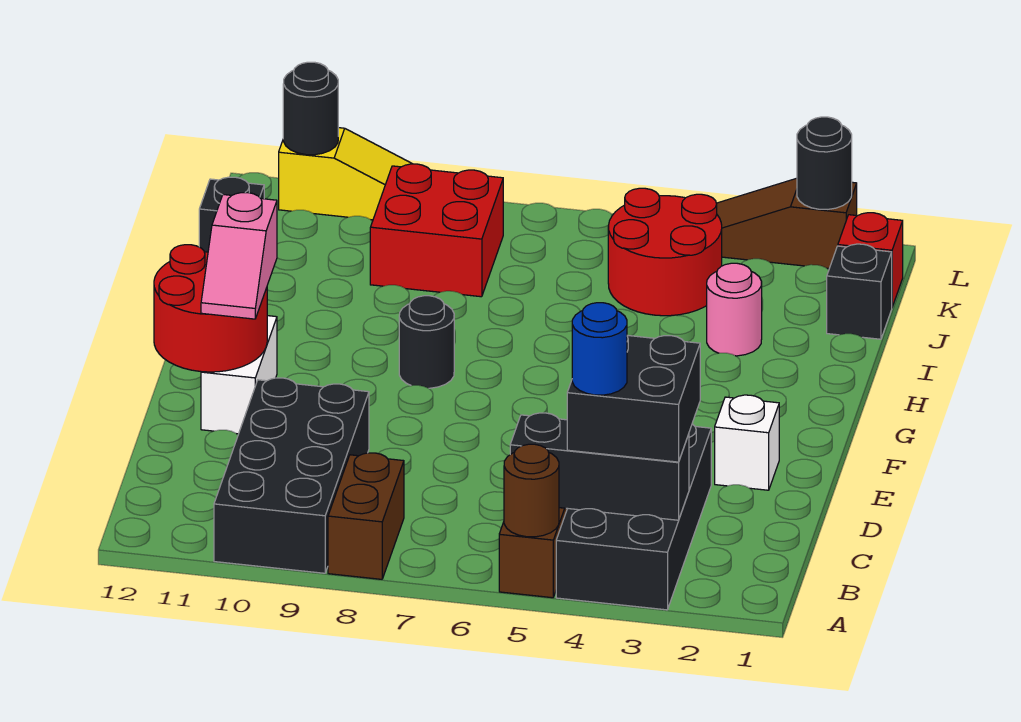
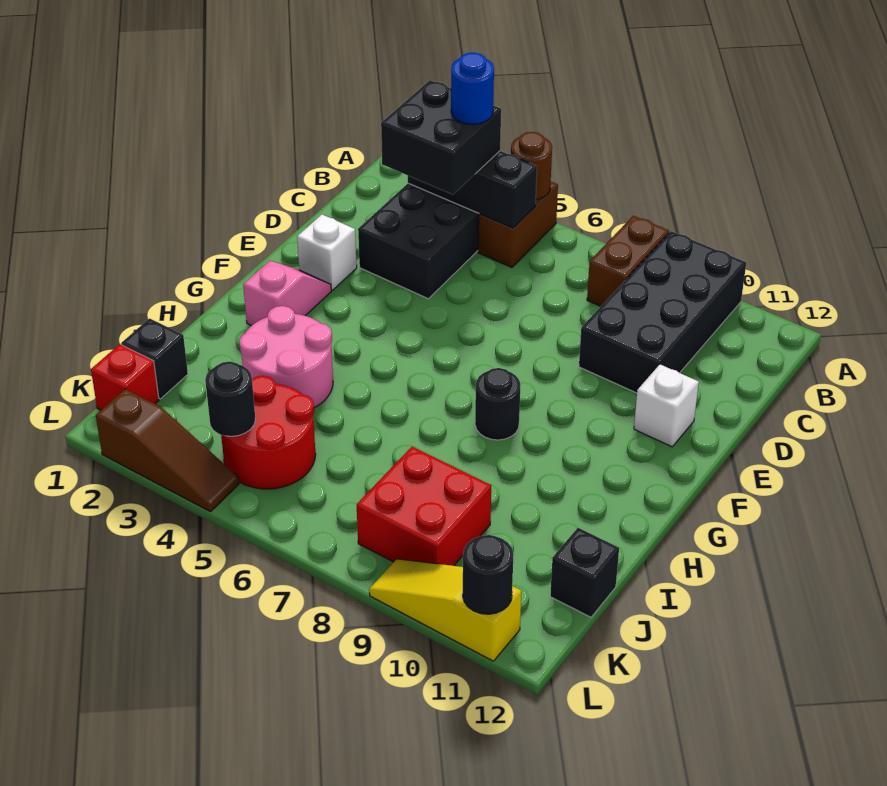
white brick E11:F11 level 1 -> white brick E11 level 1
red round brick E11:F12 level 2 -> none
pink slope E11:F11 level 3 top F -> pink slope F2:G2 level 1 top G
pink round brick I3 level 1 -> pink round brick H3:I4 level 1
black round brick L2 level 2 -> black round brick K4 level 2

